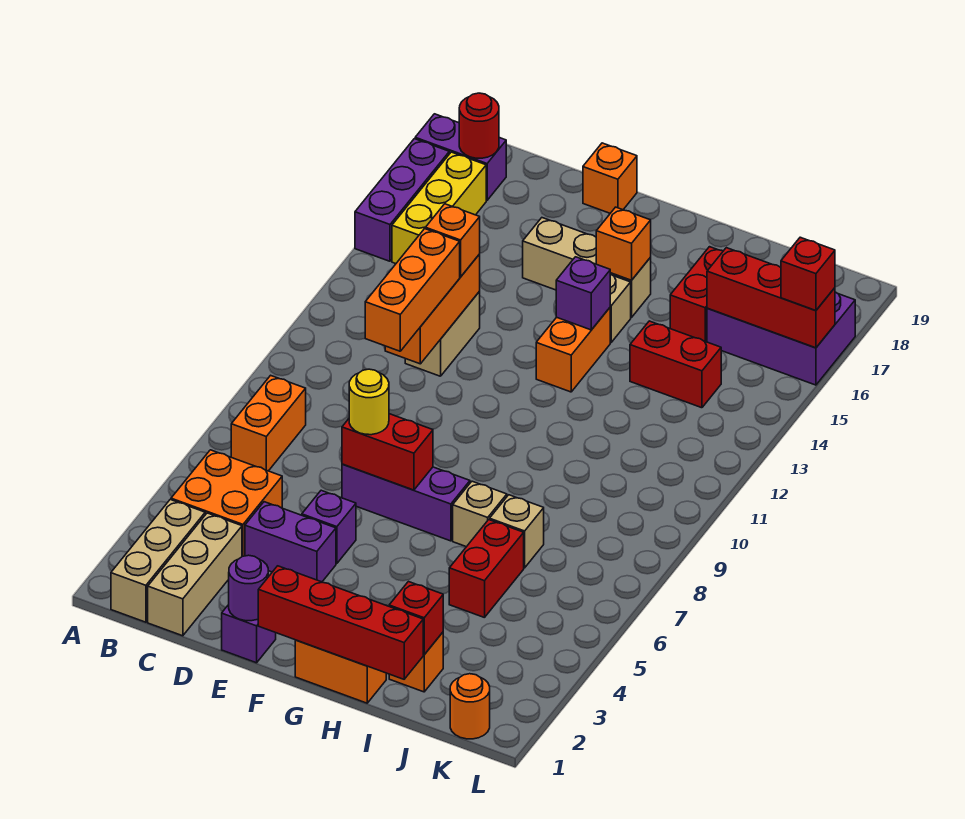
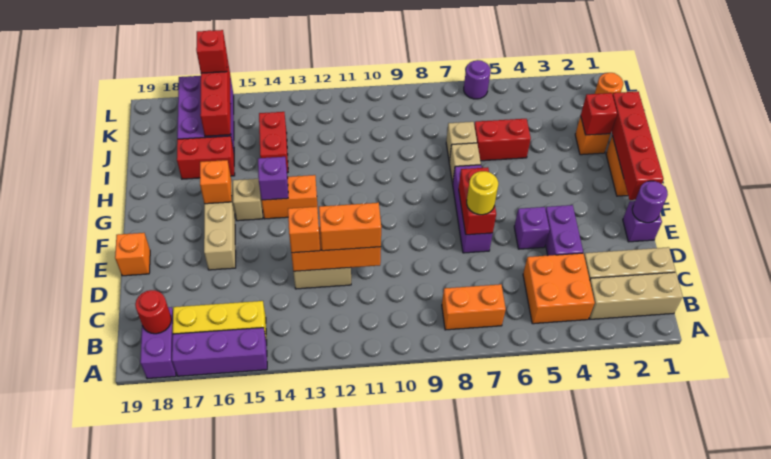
orange brick D10:D12 level 3 -> orange brick D11:D12 level 3
none -> purple round brick L6 level 1

